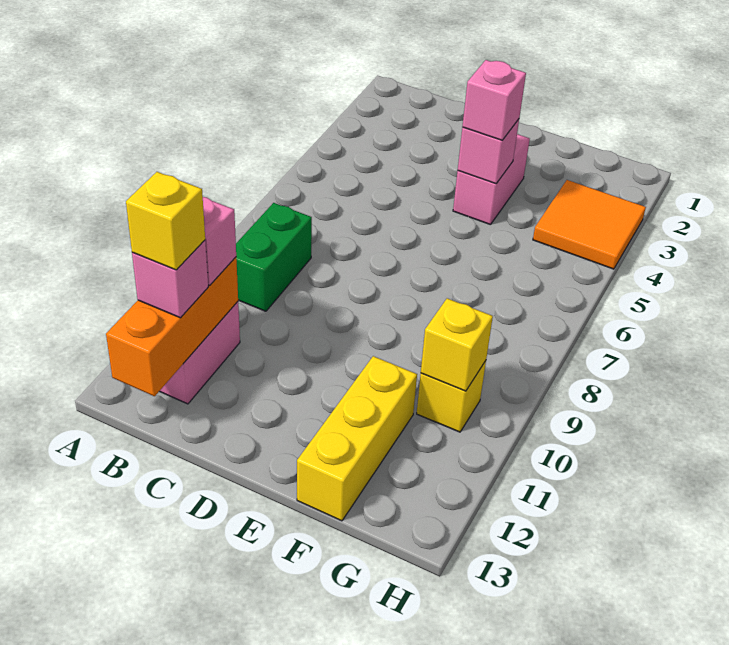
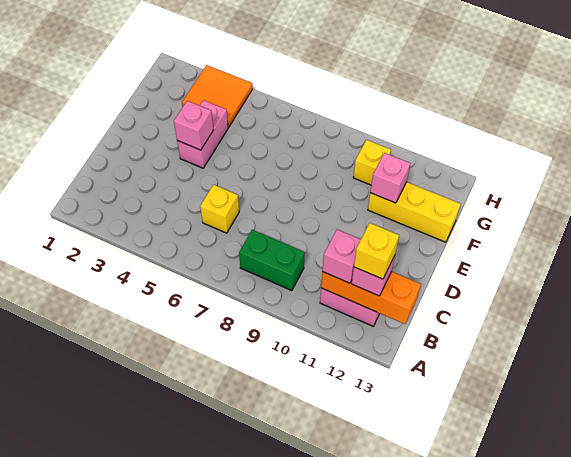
pink brick E3:E4 level 1 -> pink brick E4:F4 level 1
pink brick E4 level 3 -> pink brick F11 level 2
yellow brick G10 level 2 -> yellow brick C6 level 1

